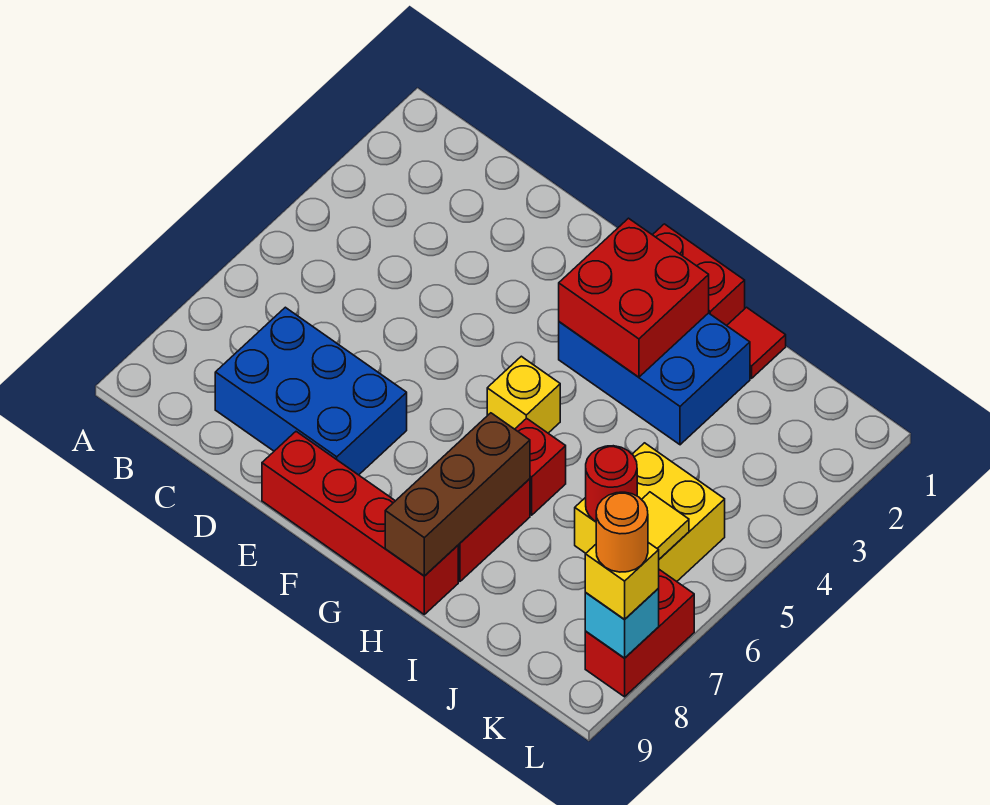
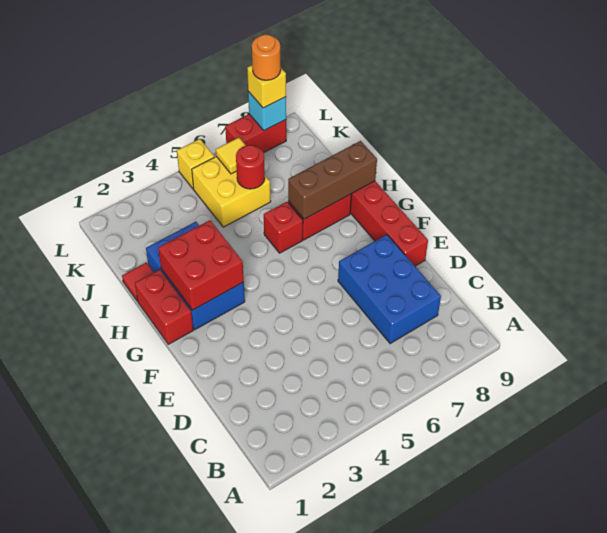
yellow brick G5 level 1 -> yellow brick L5 level 1

